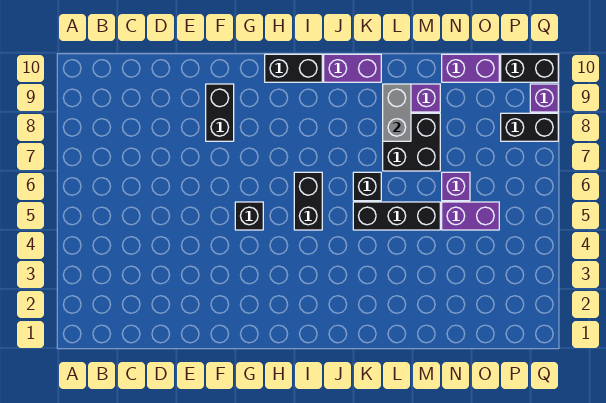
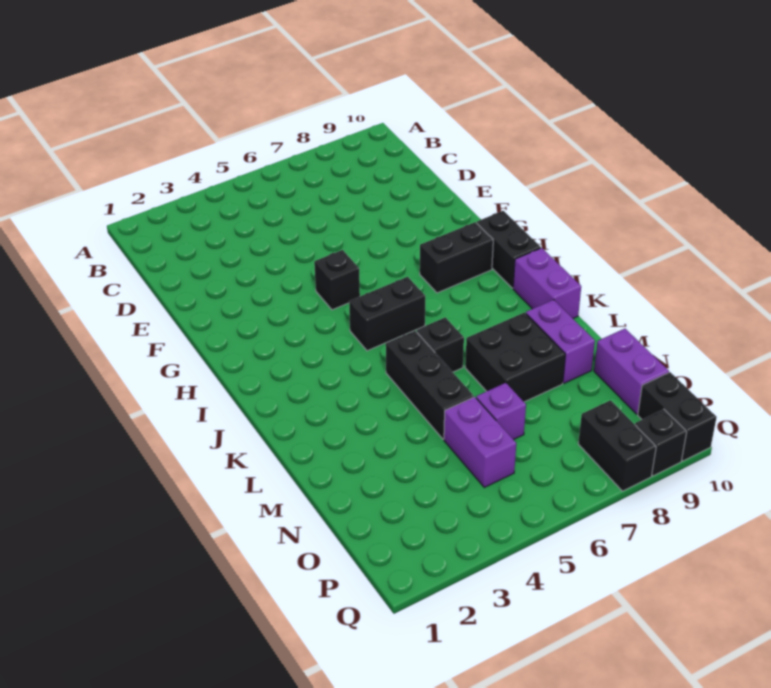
black brick F8:F9 level 1 -> black brick H8:H9 level 1
grey brick L8:L9 level 2 -> none
purple brick Q9 level 1 -> black brick Q9 level 1

